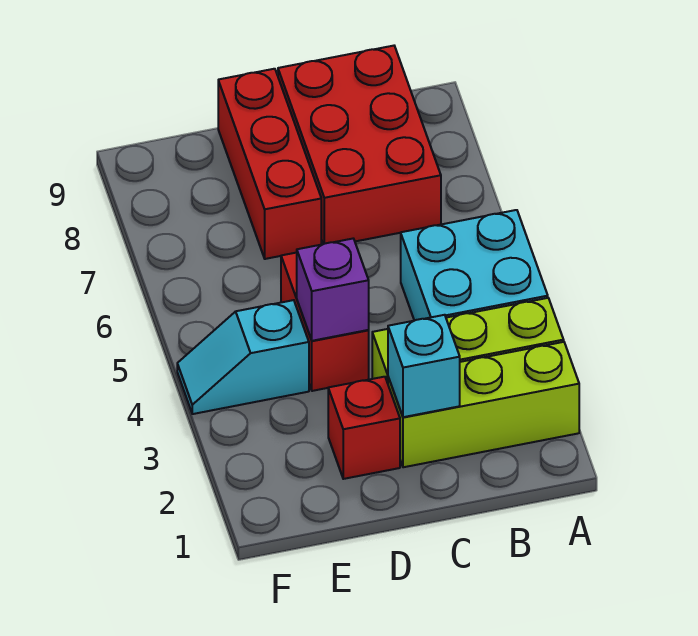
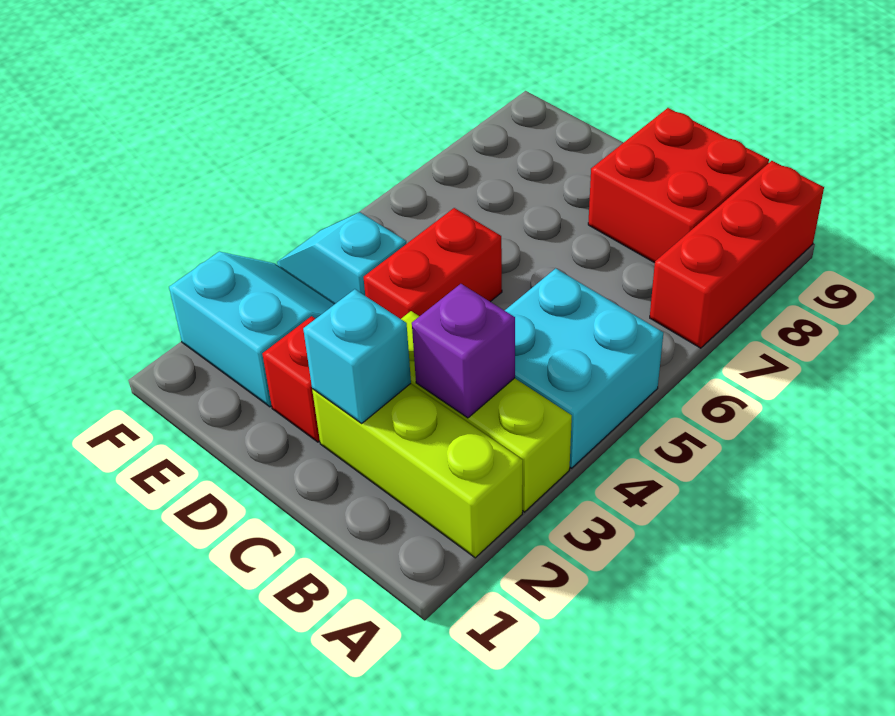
red brick B7:C9 level 1 -> red brick B8:C9 level 1
purple brick D4 level 2 -> purple brick B3 level 2
red brick D7:D9 level 1 -> red brick A7:A9 level 1
none -> cyan slope E2:F3 level 1 top 2

